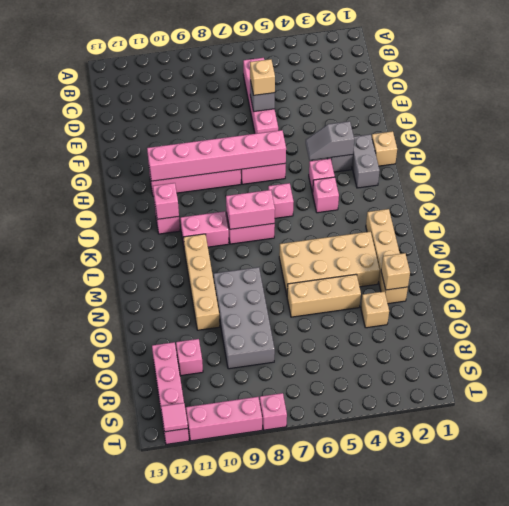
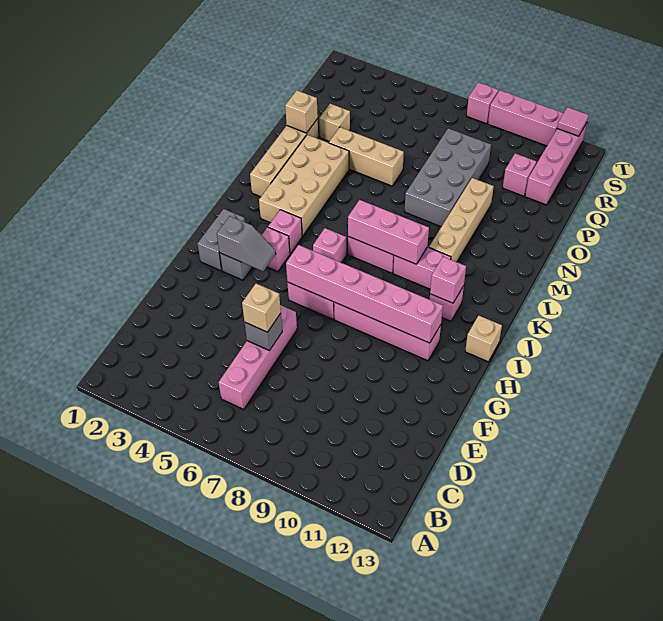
tan brick H1 level 1 -> tan brick I13 level 1
pink brick K7:K8 level 2 -> pink brick K7:K9 level 2
tan brick M3:N6 level 1 -> tan brick K3:N4 level 1

